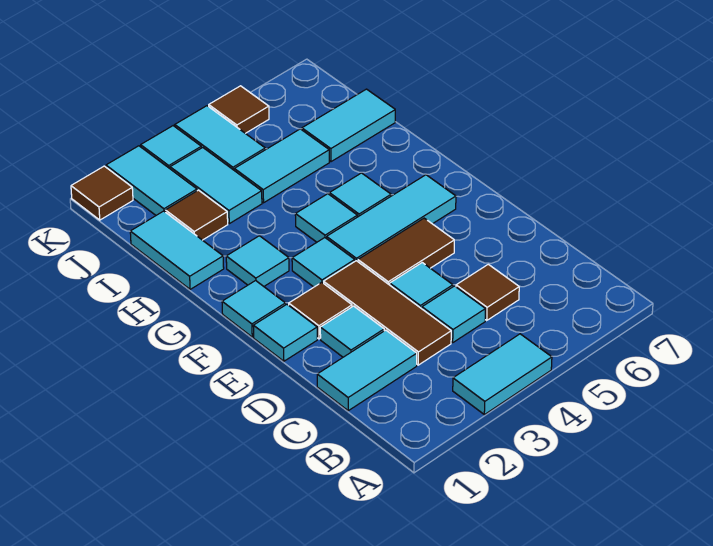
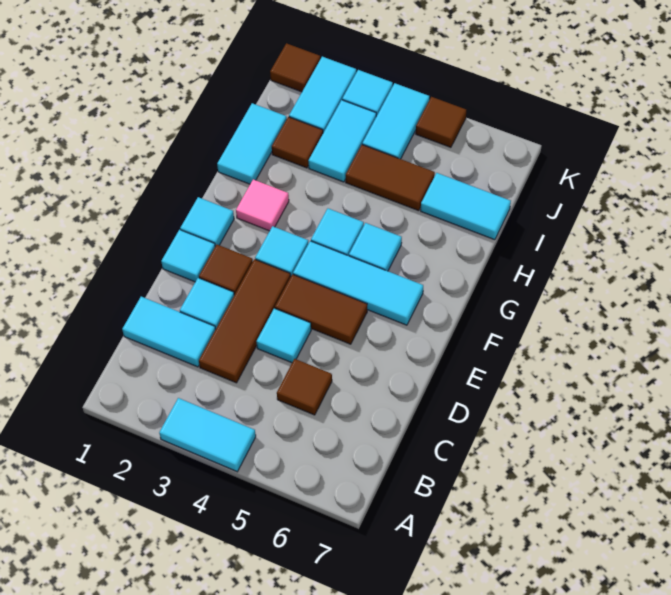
cyan tile C4 level 1 -> none
cyan tile G2 level 1 -> pink tile G2 level 1
cyan tile I4:I5 level 1 -> brown tile I4:I5 level 1

